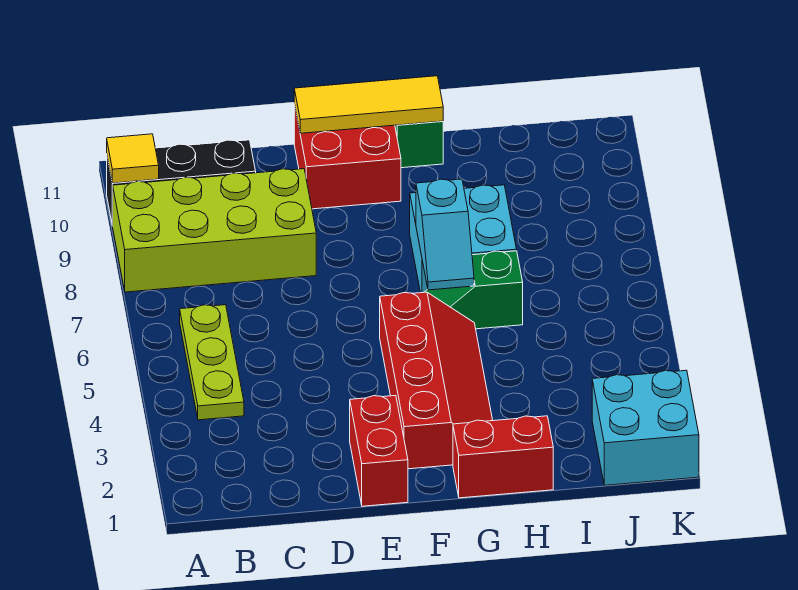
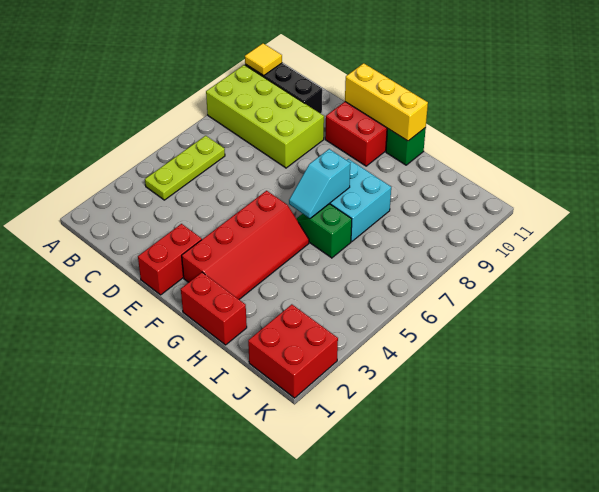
yellow tile E11:G11 level 2 -> yellow brick E11:G11 level 2
cyan brick J1:K2 level 1 -> red brick J1:K2 level 1

